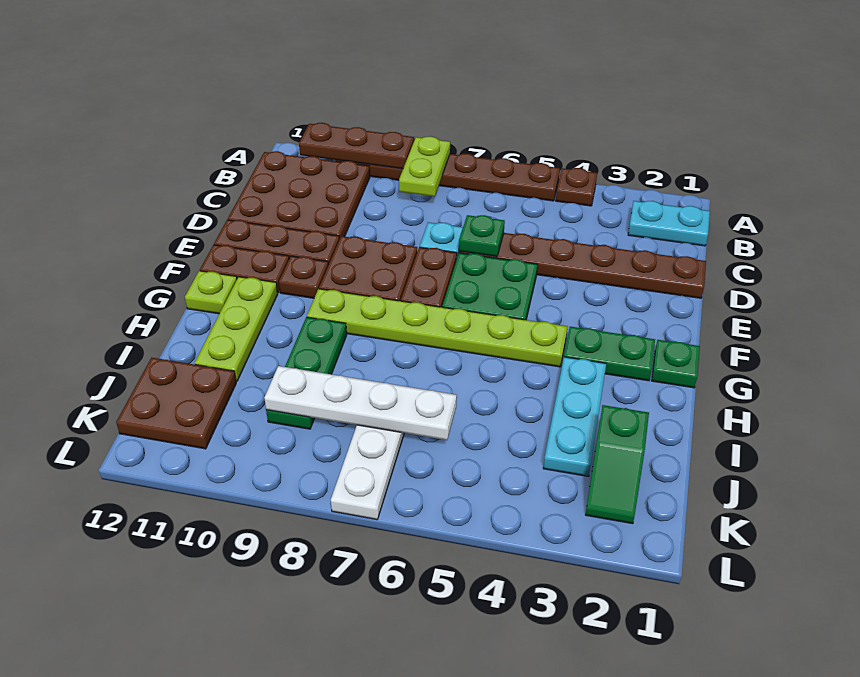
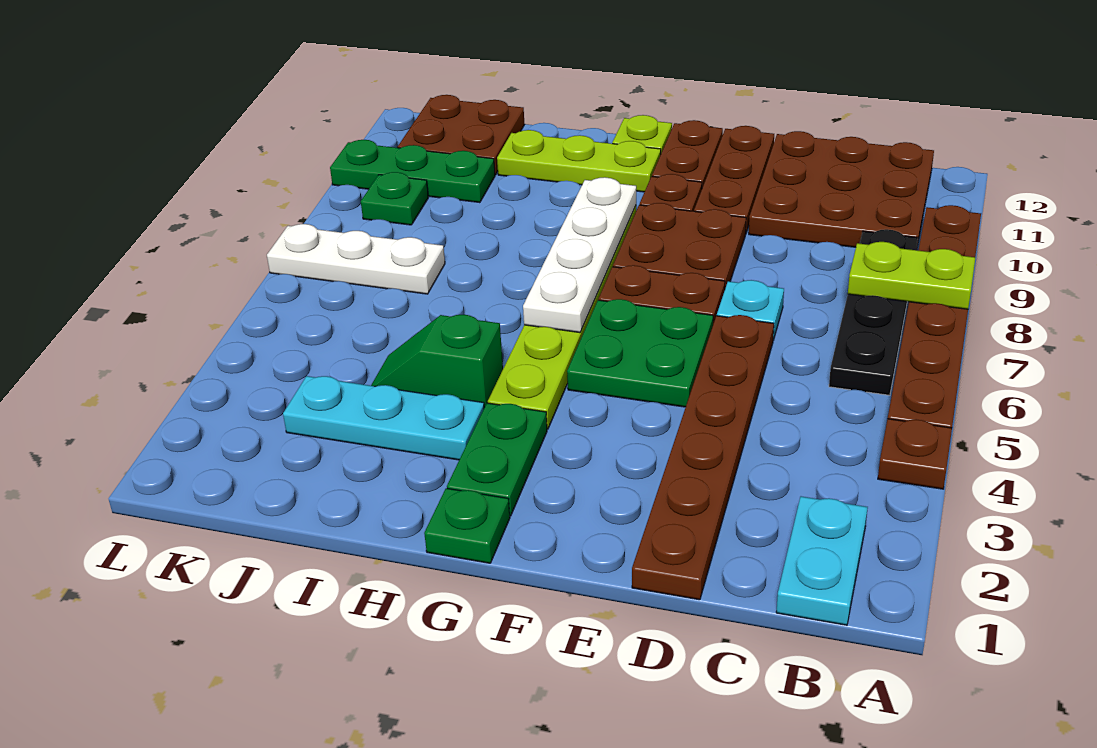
brown plate A9:A11 level 2 -> none
none -> black plate B6:B9 level 1
green plate D6 level 2 -> green plate K9 level 1
green plate H9:J9 level 1 -> green plate J10:L10 level 1
green slope J2:K2 level 1 top J -> green slope H4:I4 level 1 top H
white plate J6:J9 level 2 -> white plate G6:G9 level 2

